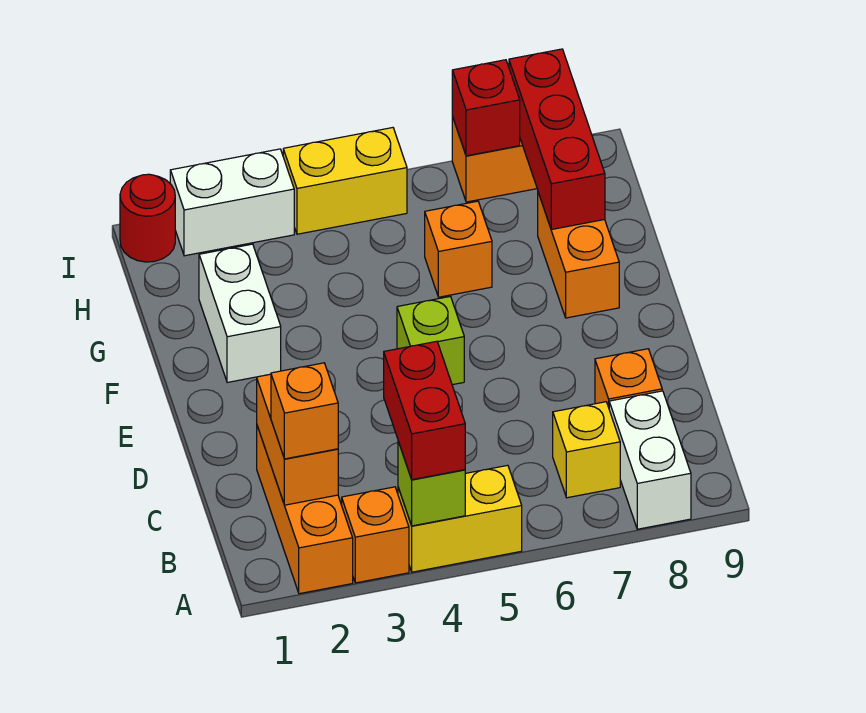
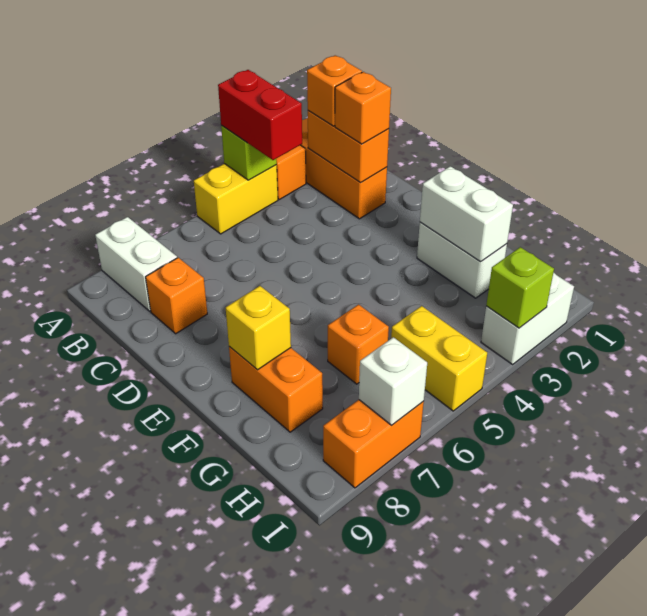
yellow brick B7 level 1 -> yellow brick F8 level 2
none -> orange brick C2 level 3
lime brick E5 level 1 -> lime brick I3 level 2
none -> white brick F2:G2 level 2
red brick G8:I8 level 2 -> none
red round brick I1 level 1 -> none
yellow brick I4:I5 level 1 -> yellow brick H5:I5 level 1
red brick I7 level 2 -> white brick I7 level 2

